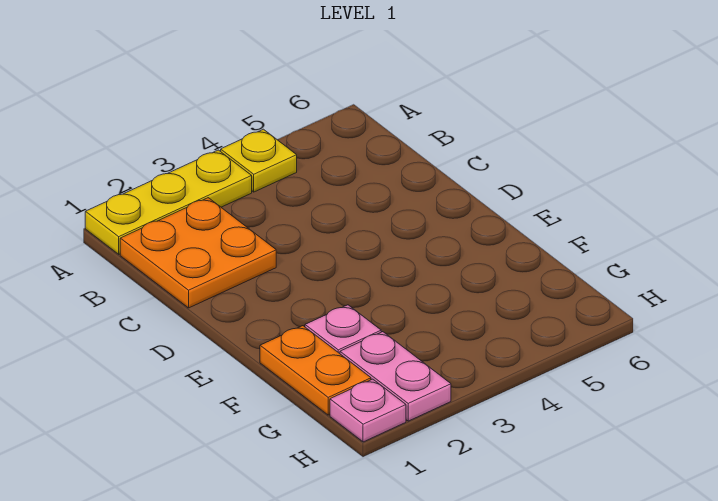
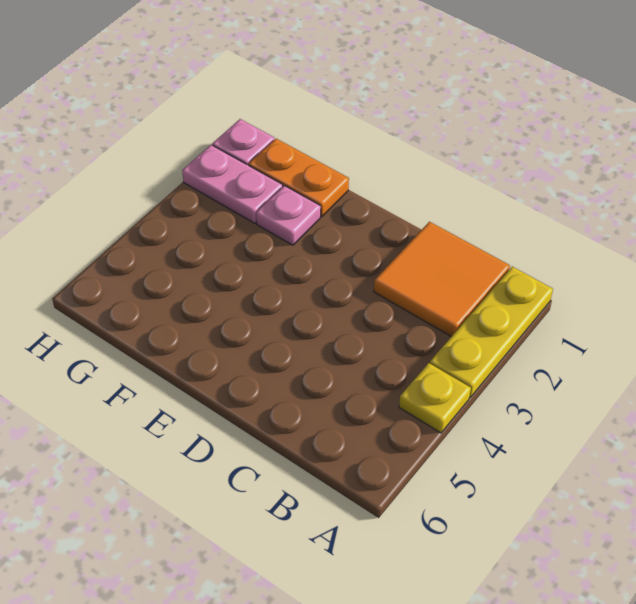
orange plate B1:C2 level 1 -> orange tile B1:C2 level 1

